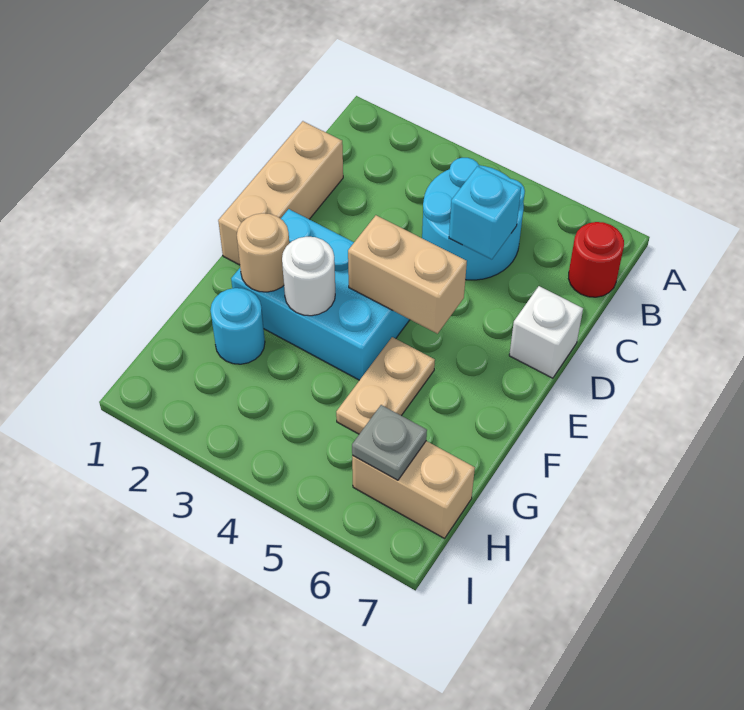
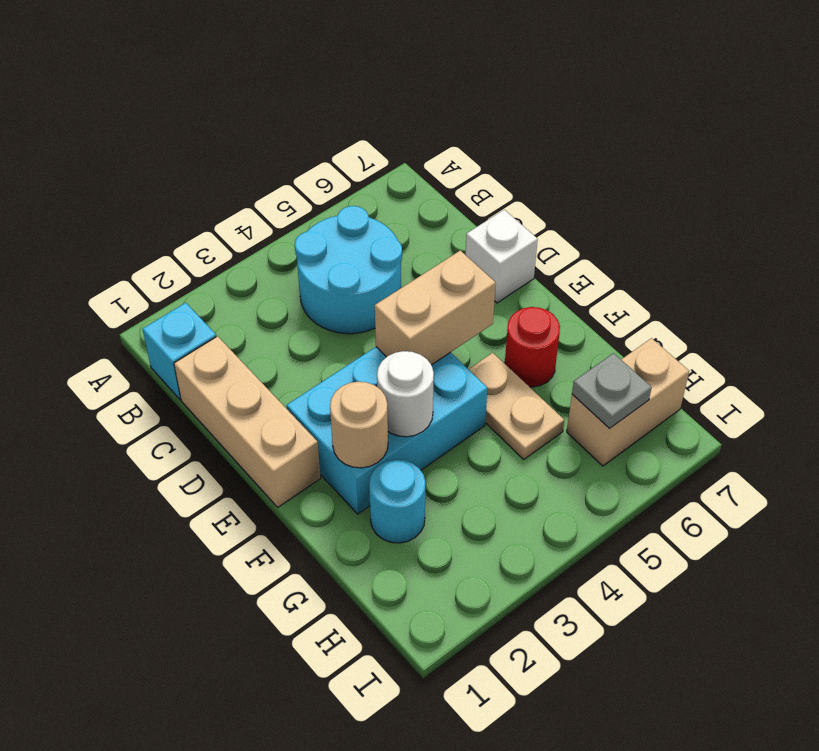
red round brick B7 level 1 -> red round brick F6 level 1
cyan brick C5 level 2 -> cyan brick B1 level 1

